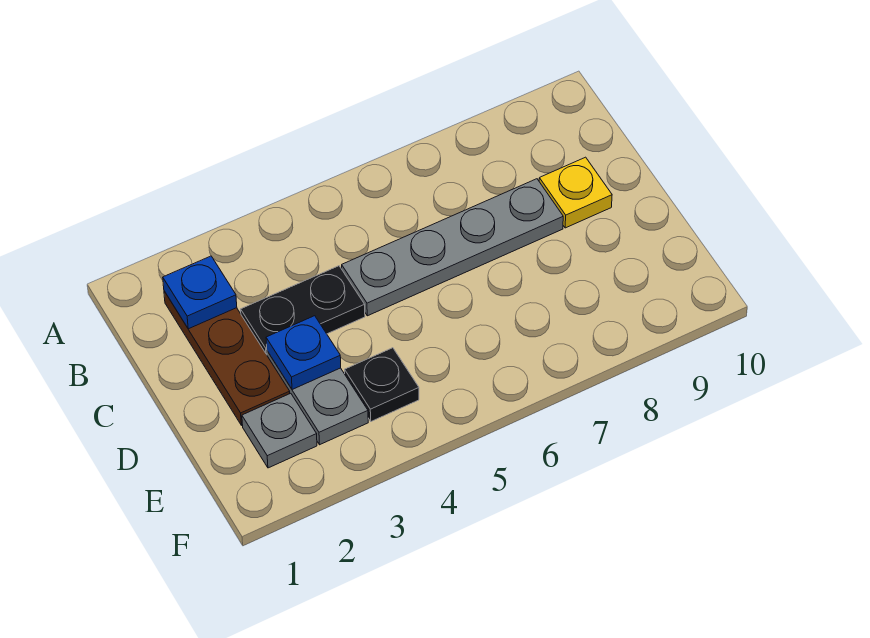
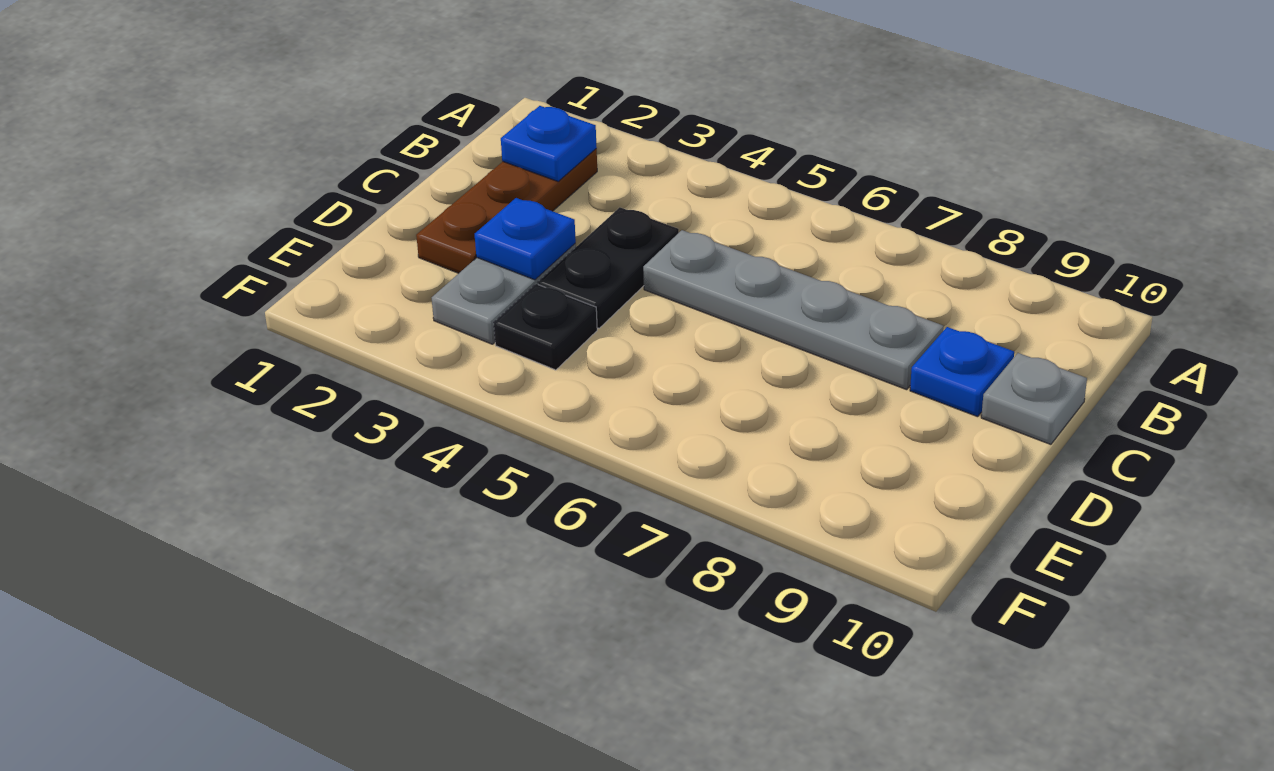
black plate C3:C4 level 1 -> black plate C4:D4 level 1
yellow plate C9 level 1 -> blue plate C9 level 1
grey plate E2 level 1 -> grey plate C10 level 1

